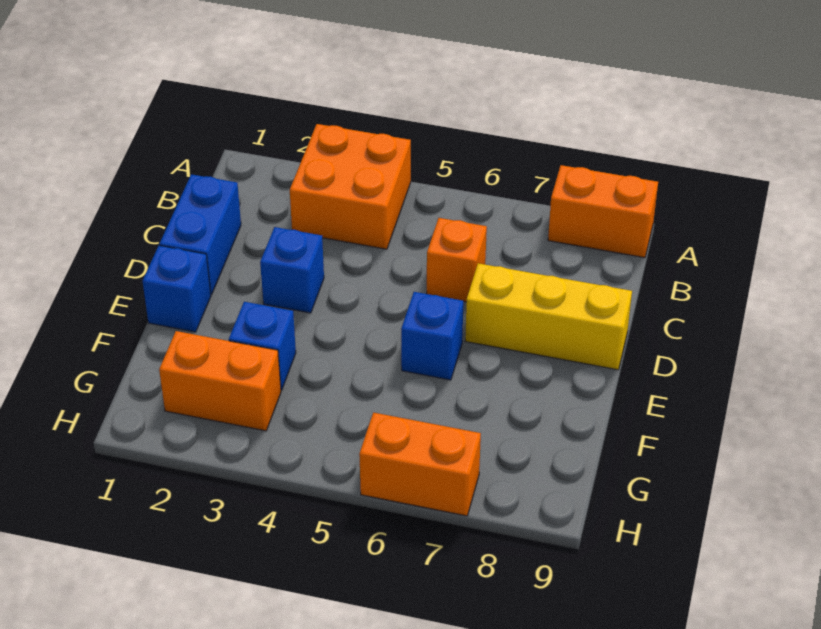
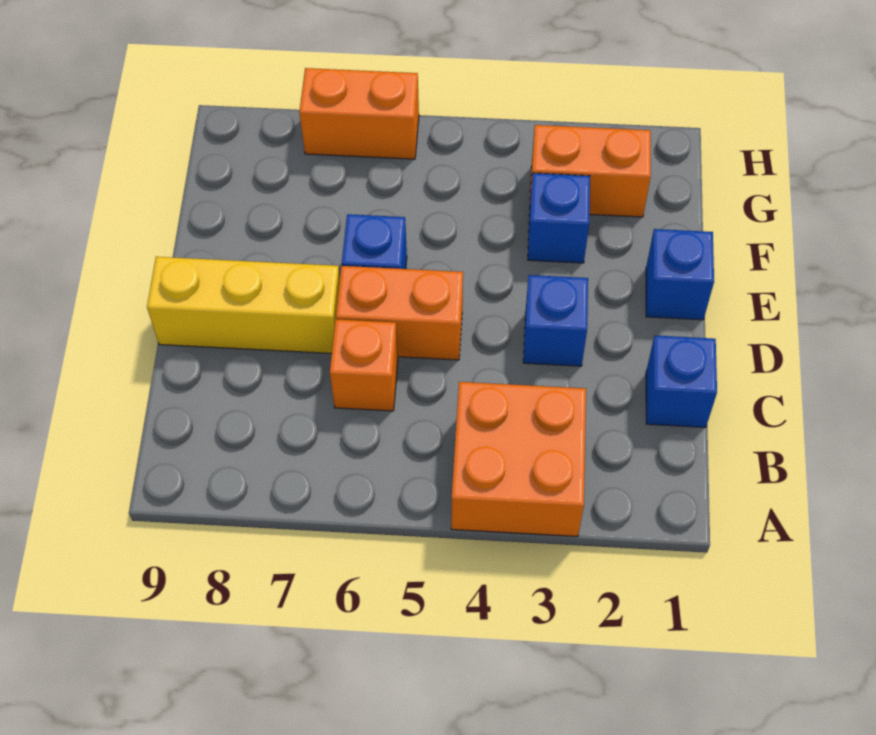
orange brick A8:A9 level 1 -> orange brick D5:D6 level 1
blue brick C1:D1 level 1 -> blue brick C1 level 1

